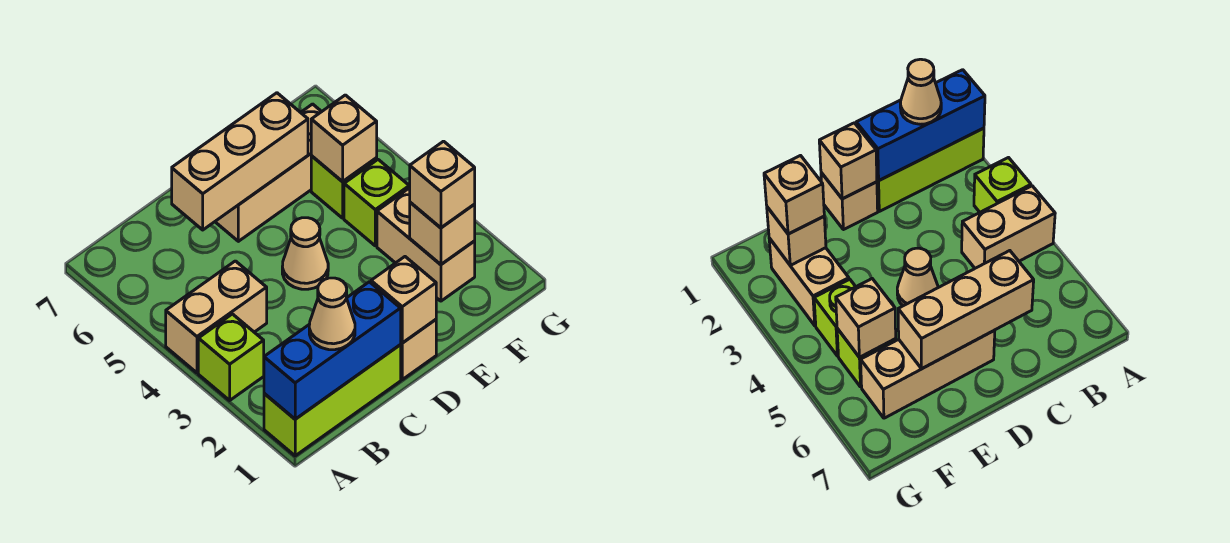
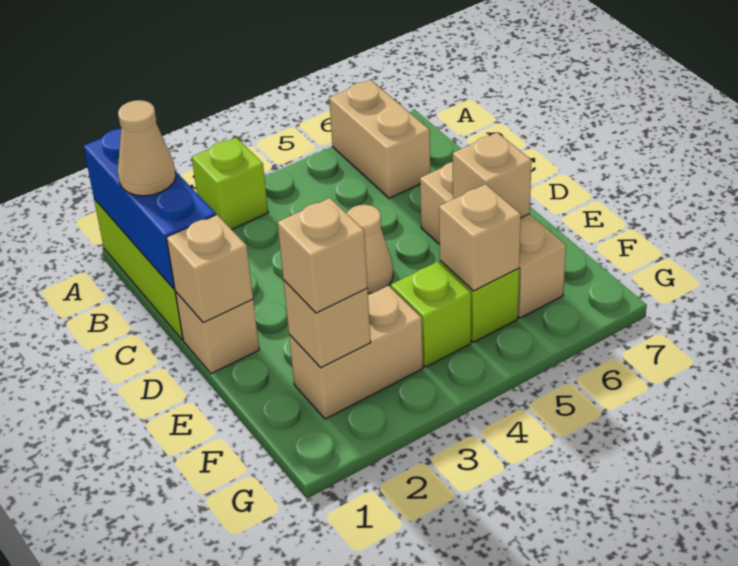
tan brick A4:B4 level 1 -> tan brick A6:B6 level 1
tan brick C6:E6 level 2 -> tan brick E6 level 2

